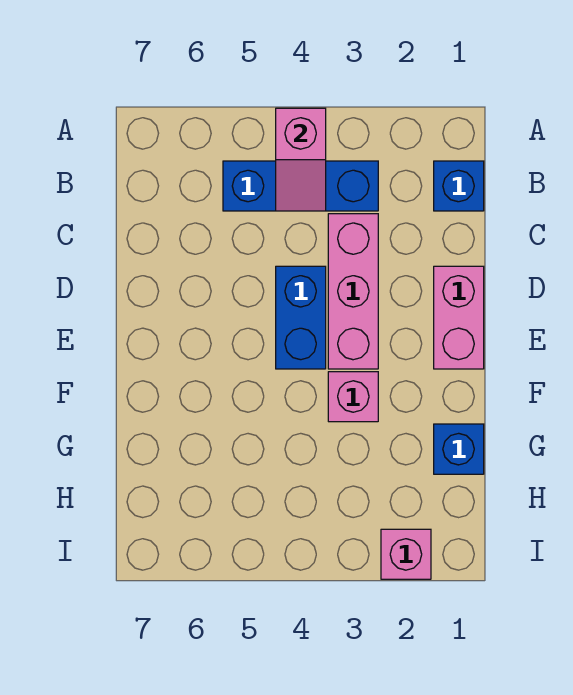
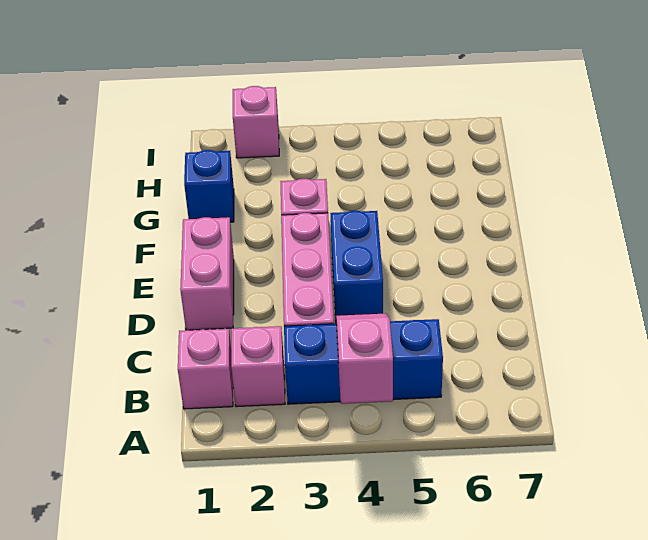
blue brick B1 level 1 -> pink brick B1 level 1
none -> pink brick B2 level 1

